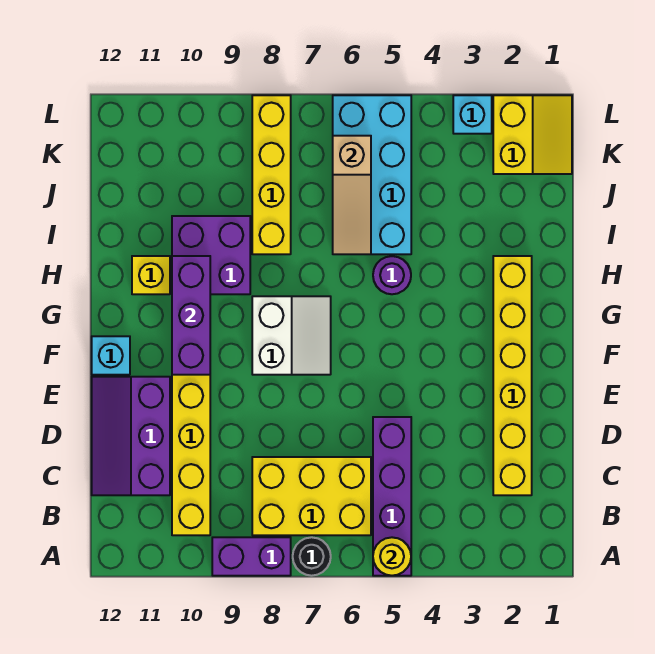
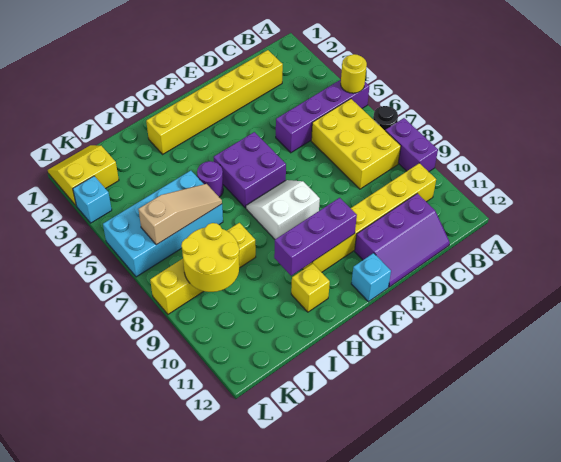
purple brick H9:I10 level 1 -> purple brick F5:G6 level 1
none -> yellow round brick J8:K9 level 2

